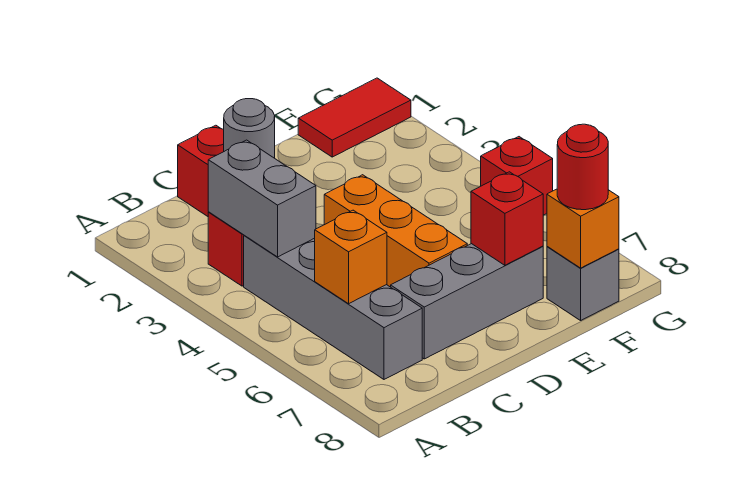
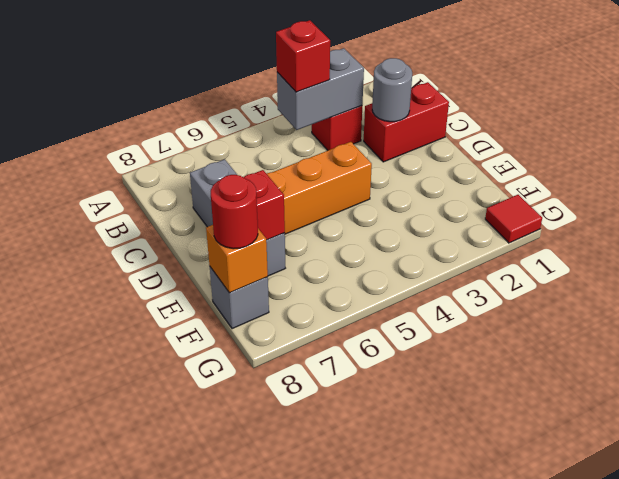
grey brick B4:B7 level 1 -> none
orange brick B6 level 2 -> none
red tile F1:G1 level 1 -> red tile G1 level 1
red brick G5 level 1 -> red brick B4 level 3

